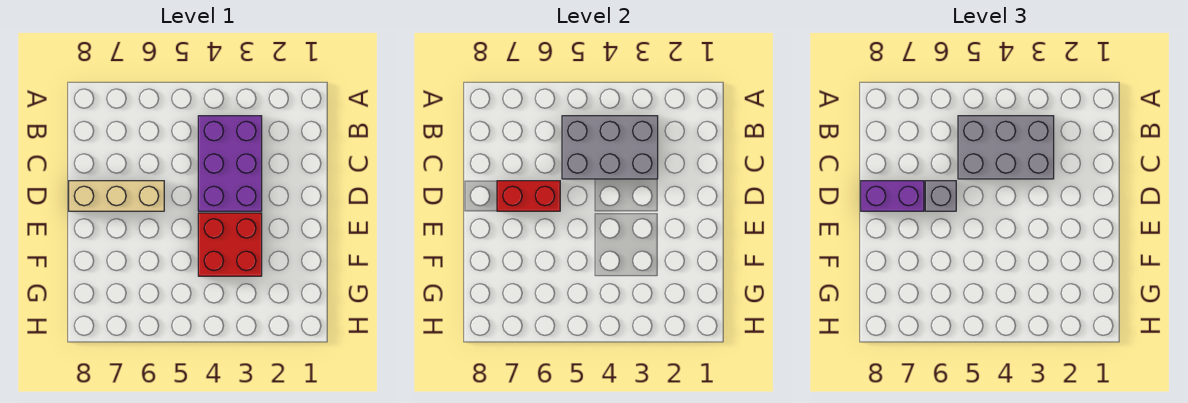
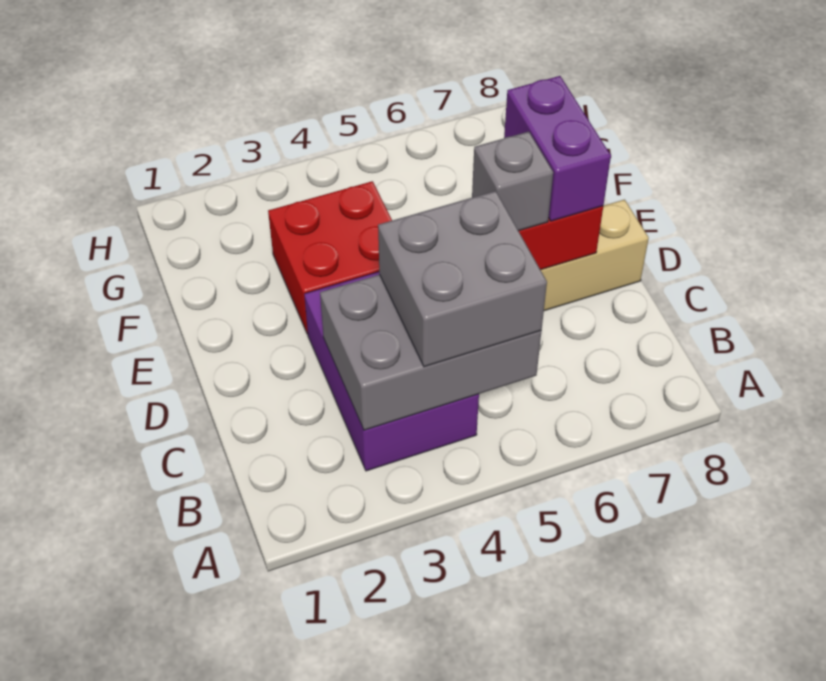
grey brick B3:C5 level 3 -> grey brick B4:C5 level 3
purple brick D7:D8 level 3 -> purple brick D7:E7 level 3

